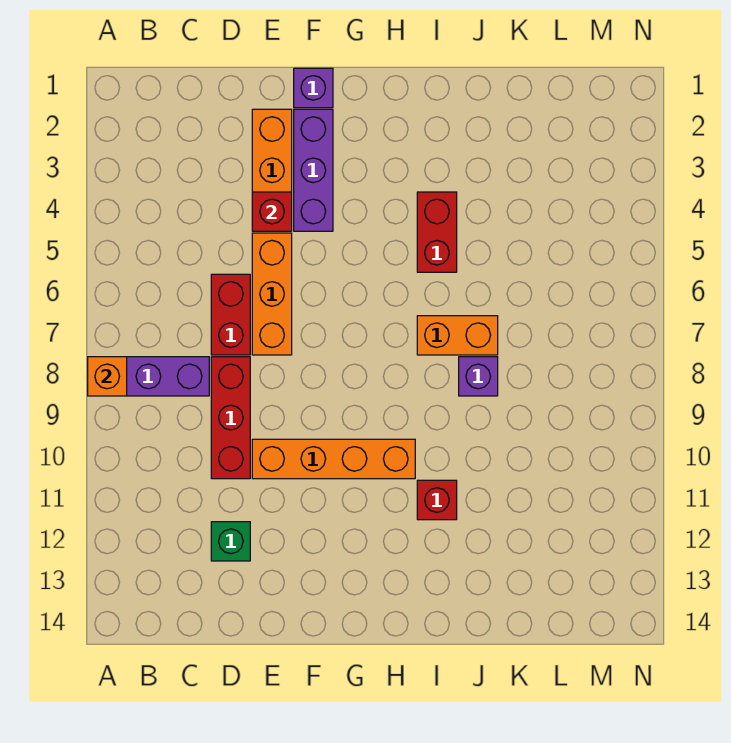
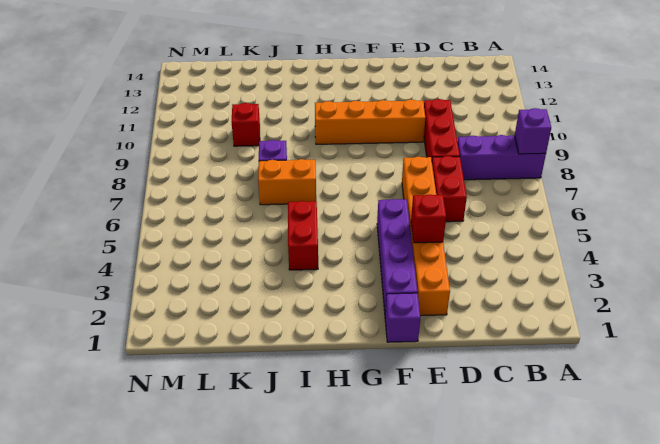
orange brick A8 level 2 -> purple brick A8 level 2
green brick D12 level 1 -> none
purple brick F2:F4 level 1 -> purple brick F2:F5 level 1
red brick I11 level 1 -> red brick K10 level 1

